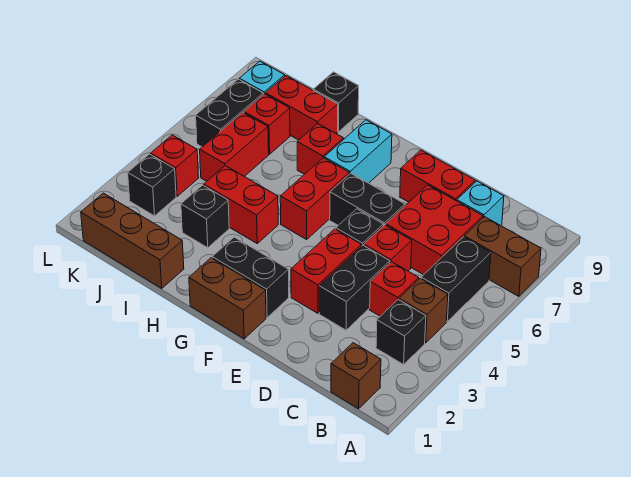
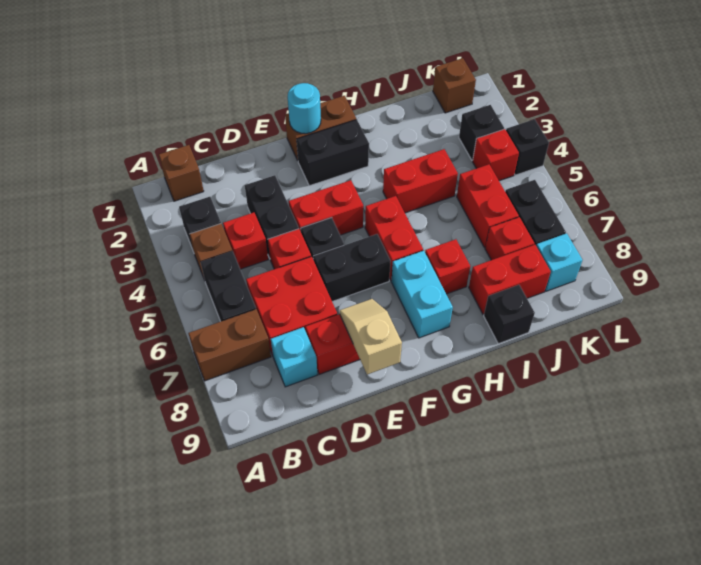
red brick E3:E4 level 1 -> red brick E4:F4 level 1
none -> tan slope E8:E9 level 2 top 9
none -> cyan round brick F1 level 2
brown brick I1:K1 level 1 -> brown brick K1 level 1
black brick I3 level 1 -> black brick L4 level 1

